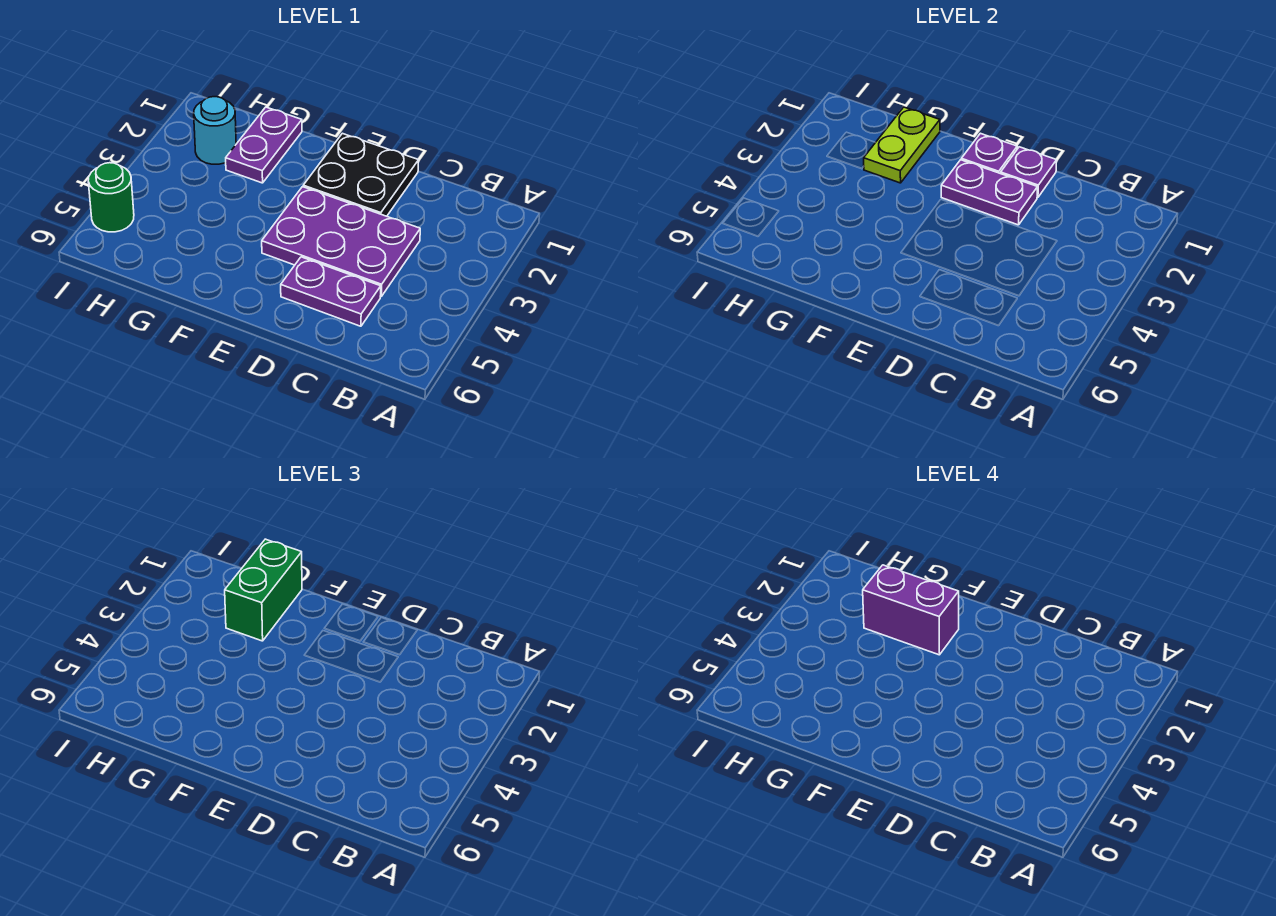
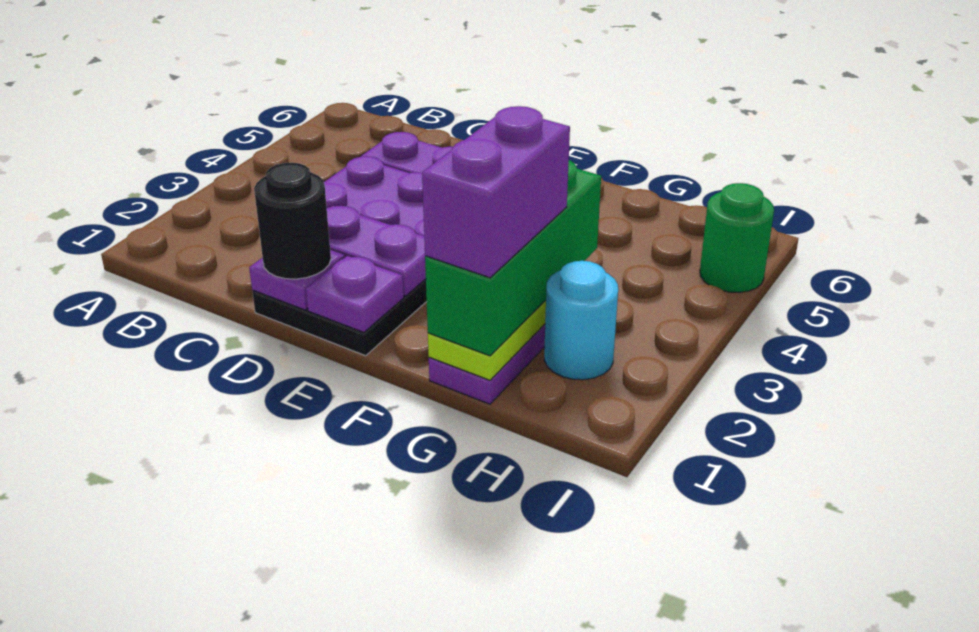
none -> black round brick D1 level 3
purple brick F2:G2 level 4 -> purple brick G1:G2 level 4
green brick G1:G2 level 3 -> green brick G1:G3 level 3

